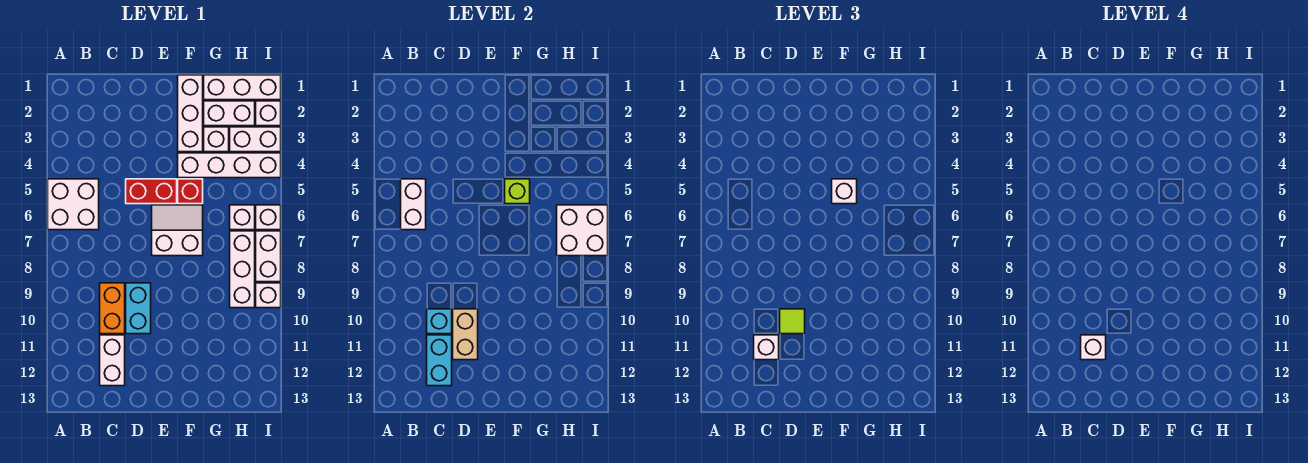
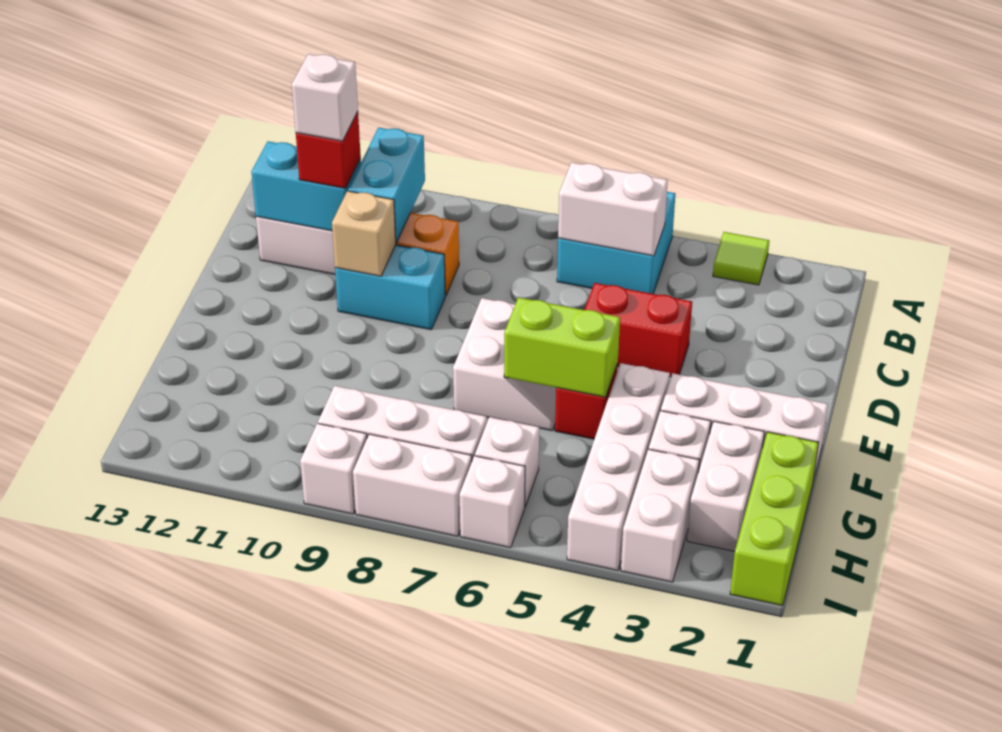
white brick A5:B6 level 1 -> cyan brick A5:B6 level 1
cyan brick C10 level 2 -> cyan brick B10:C10 level 2
white brick C11 level 3 -> red brick C11 level 3
red brick D5:E5 level 1 -> red brick D4:D5 level 1
tan brick D10:D11 level 2 -> tan brick D10 level 2
lime tile D10 level 3 -> lime tile A3 level 1
lime brick F5 level 2 -> lime brick F5:F6 level 2
white brick F5 level 3 -> none
white brick G1:I1 level 1 -> lime brick G1:I1 level 1
white brick H6:I7 level 2 -> none
white brick I2 level 1 -> none

